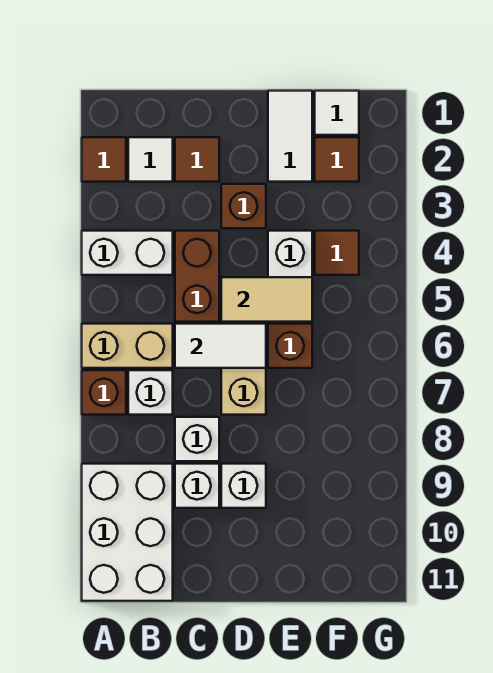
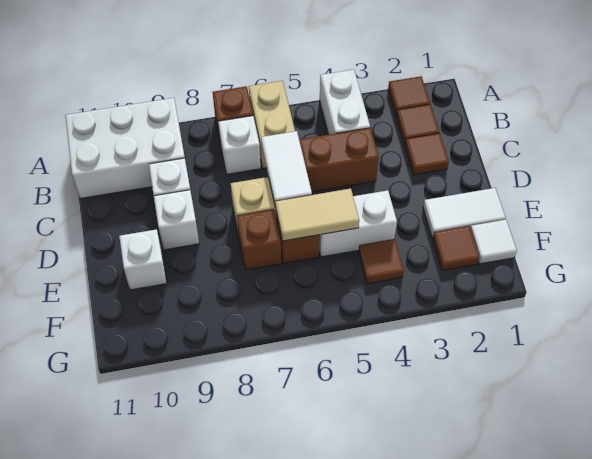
white tile B2 level 1 -> brown tile B2 level 1
white brick C8 level 1 -> white brick E10 level 1
brown brick D3 level 1 -> brown brick E7 level 1
tan tile D5:E5 level 2 -> tan tile E5:E6 level 2

